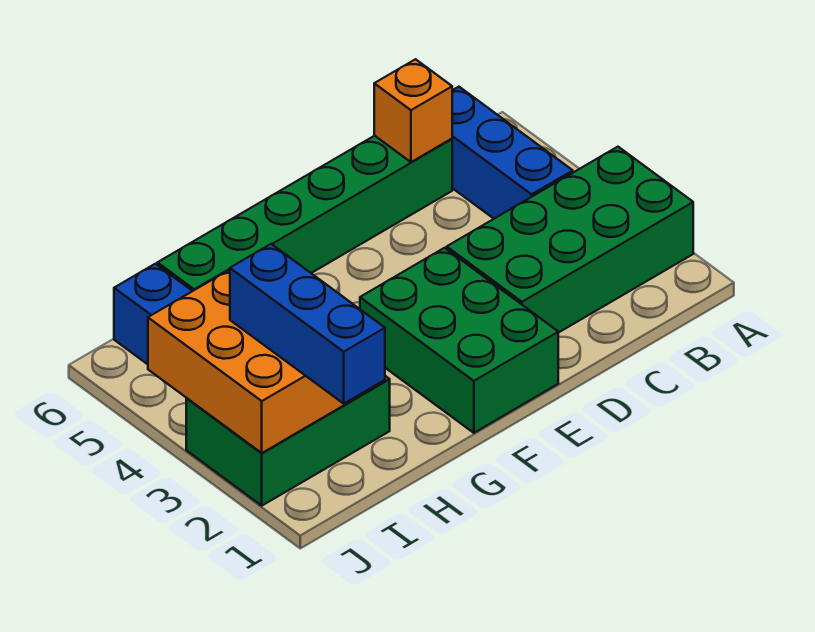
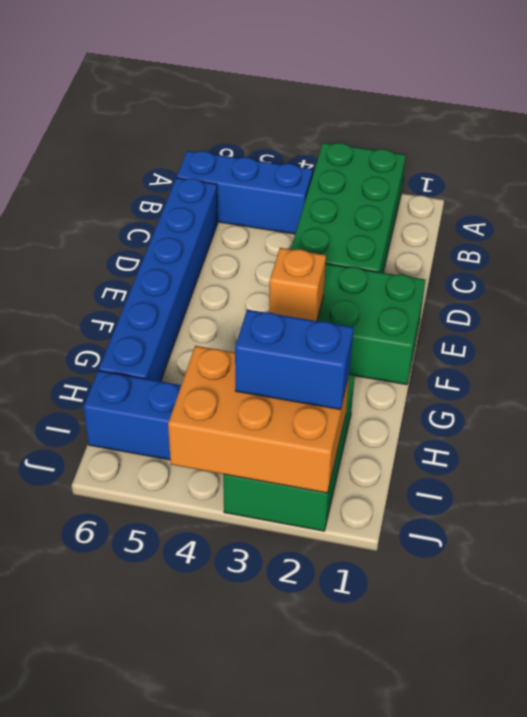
green brick C6:H6 level 1 -> blue brick C6:H6 level 1
orange brick C6 level 2 -> orange brick F3 level 2
blue brick I1:I3 level 3 -> blue brick I2:I3 level 3

